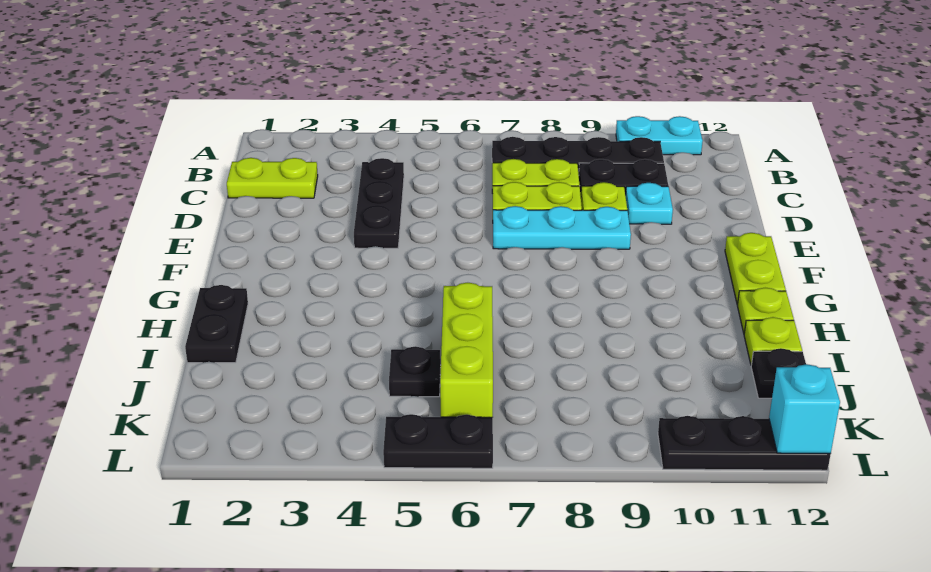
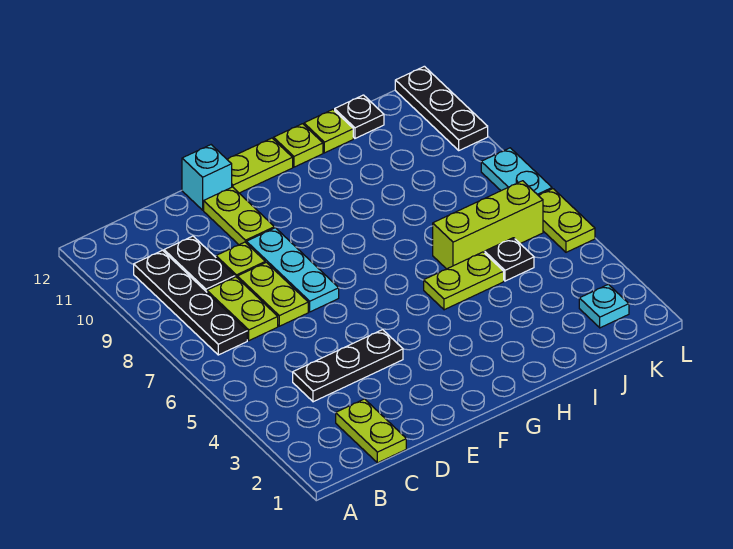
cyan plate A10:A11 level 1 -> cyan plate L7:L8 level 1
cyan plate D10 level 1 -> cyan plate K2 level 1
none -> lime plate E10:E11 level 1
black plate H1:I1 level 1 -> none
none -> lime plate H5:I5 level 1
black plate L5:L6 level 1 -> lime plate L5:L6 level 1
cyan brick L12 level 2 -> cyan brick E12 level 1

